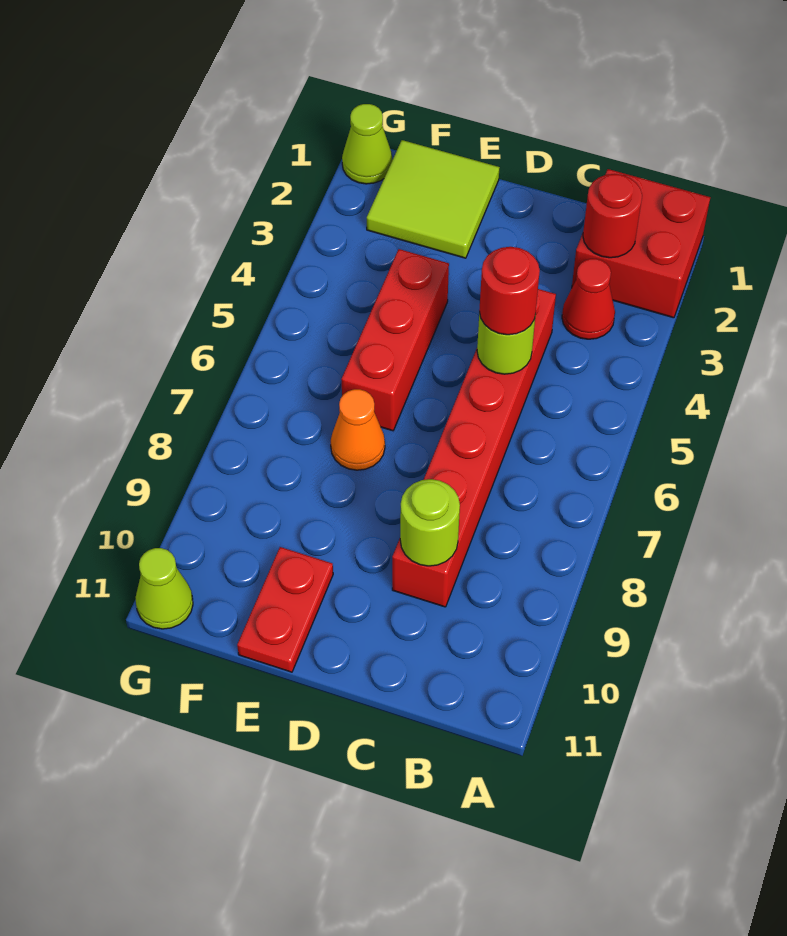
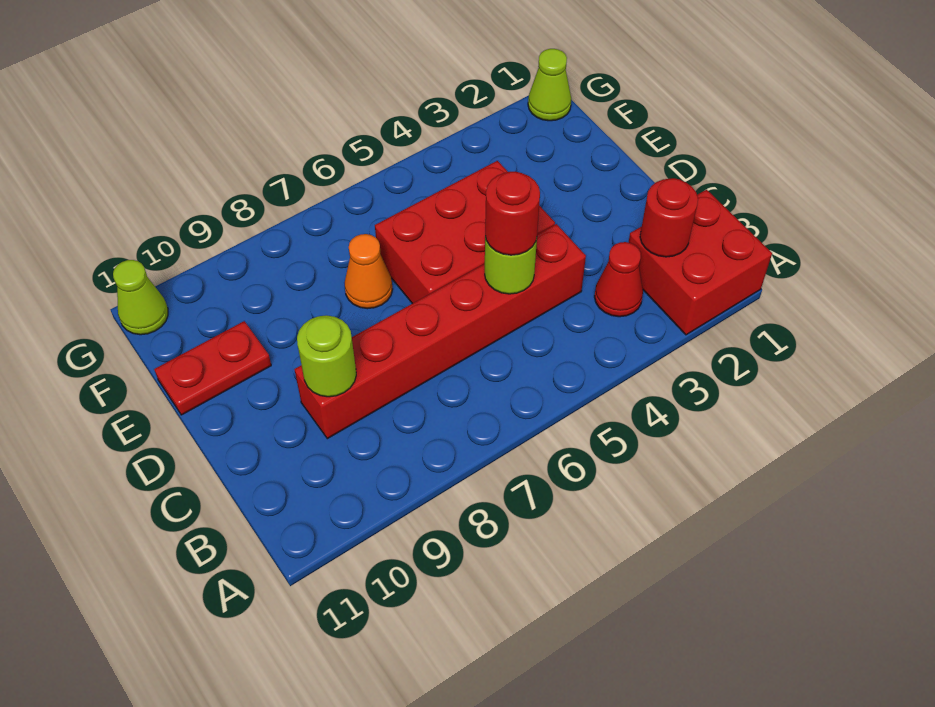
lime tile E1:F2 level 1 -> none
red brick E4:E6 level 1 -> red brick D4:E6 level 1

